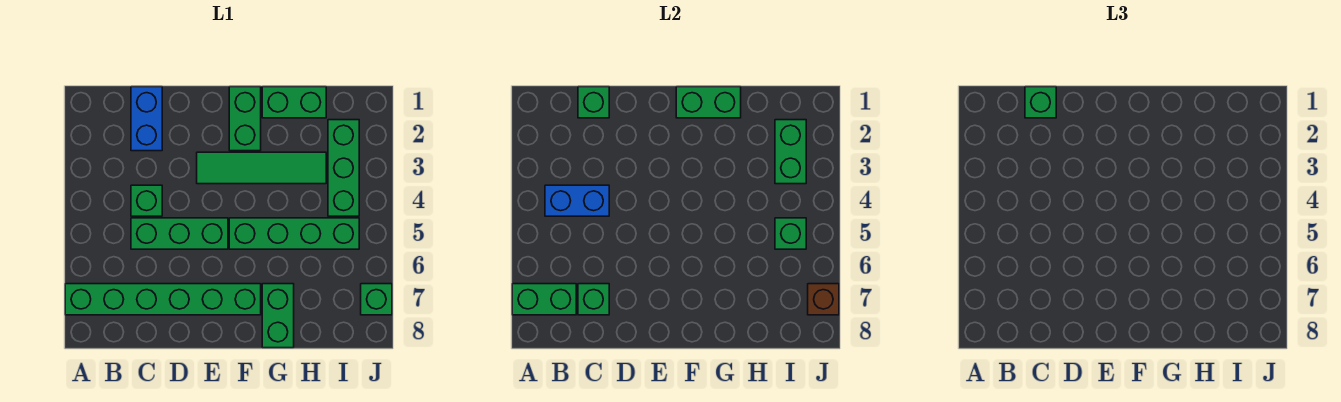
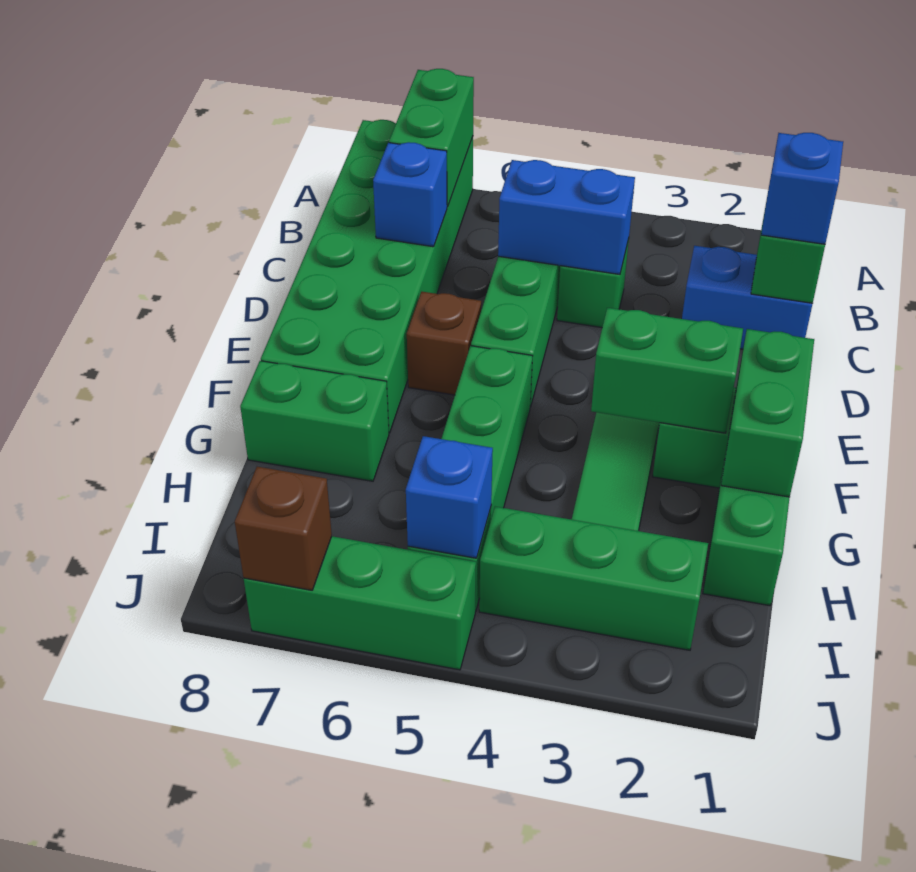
green brick A7:F7 level 1 -> green brick A7:F8 level 1
blue brick B4:C4 level 2 -> blue brick C4:C5 level 2
green brick C1 level 3 -> blue brick C1 level 3
green brick C7 level 2 -> blue brick C7 level 2
none -> brown brick E6 level 1
green brick I2:I3 level 2 -> green brick F2:F3 level 2
green brick I5 level 2 -> blue brick I5 level 2
green brick J7 level 1 -> green brick J5:J7 level 1

